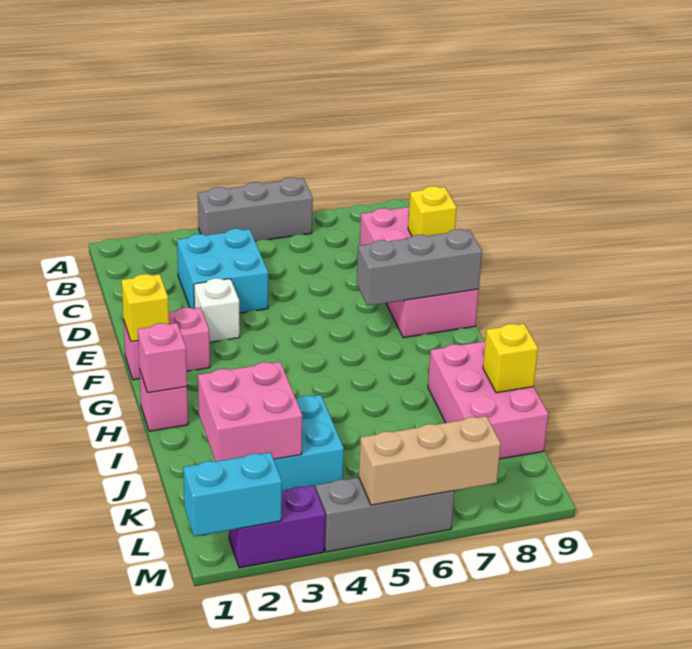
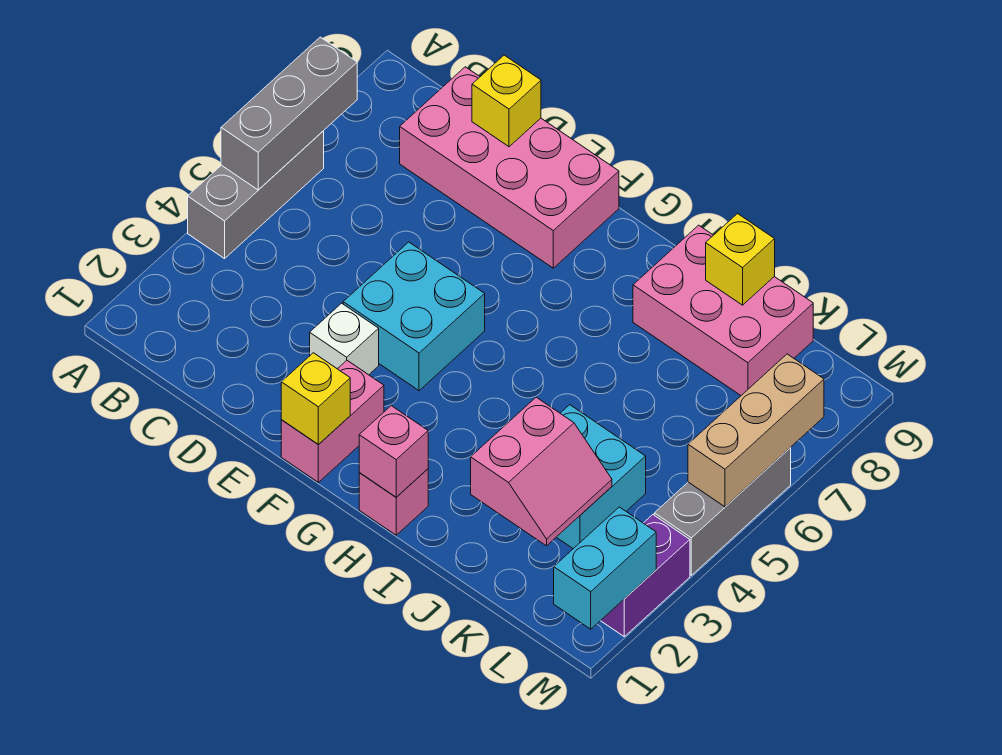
cyan brick C3:D4 level 1 -> cyan brick E4:F5 level 1
grey brick F7:F9 level 2 -> grey brick A5:A7 level 2
pink brick J2:K3 level 2 -> pink slope J2:K3 level 2 top J

